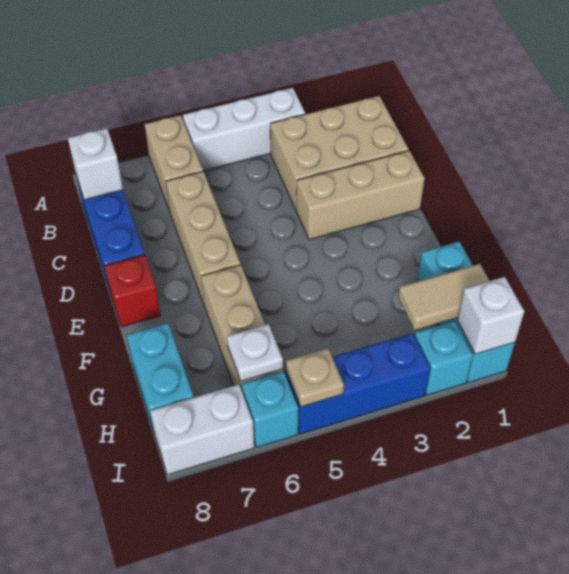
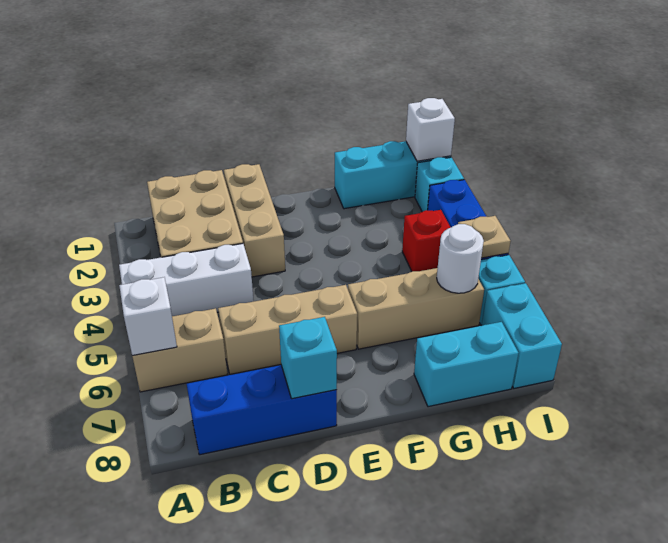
white brick A3:A5 level 1 -> white brick A4:C4 level 1
white brick B8 level 2 -> white brick A6 level 2
none -> cyan brick D8 level 2
red brick E8 level 1 -> red brick H4 level 1
tan tile H1:H2 level 2 -> none
white plate H6 level 2 -> white round brick H6 level 2
white brick I7:I8 level 1 -> cyan brick I7:I8 level 1

